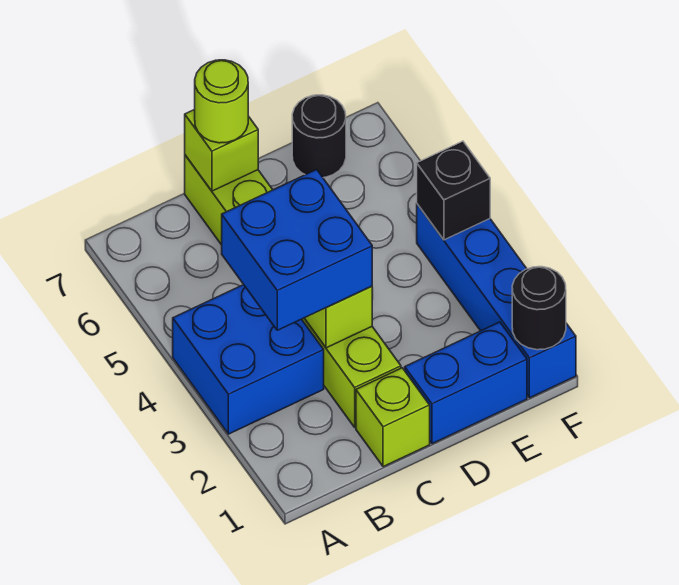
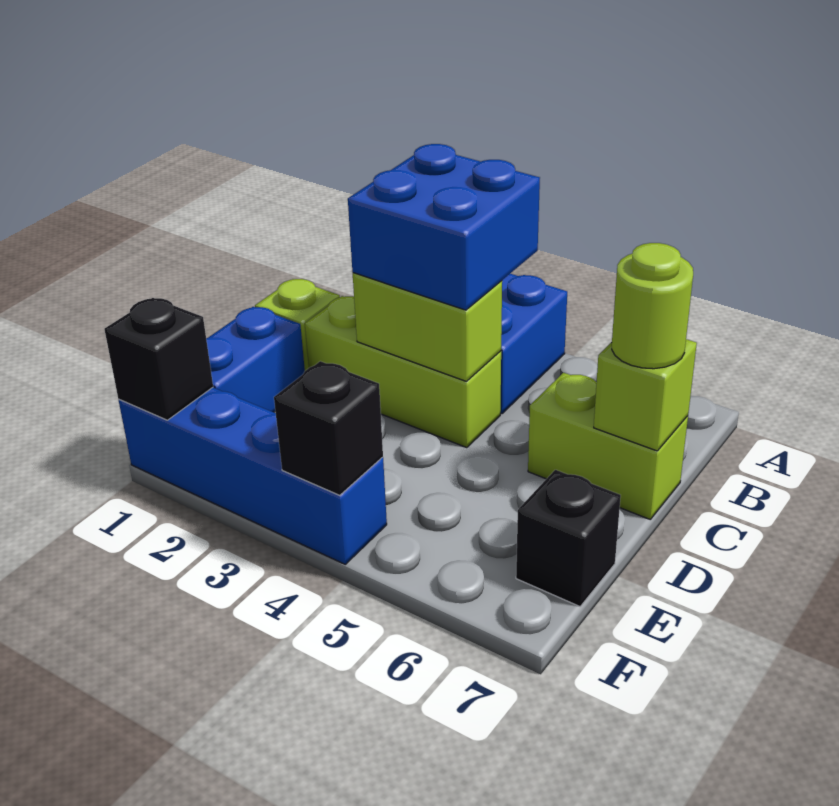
black round brick E7 level 1 -> black brick E7 level 1
black round brick F1 level 2 -> black brick F1 level 2

